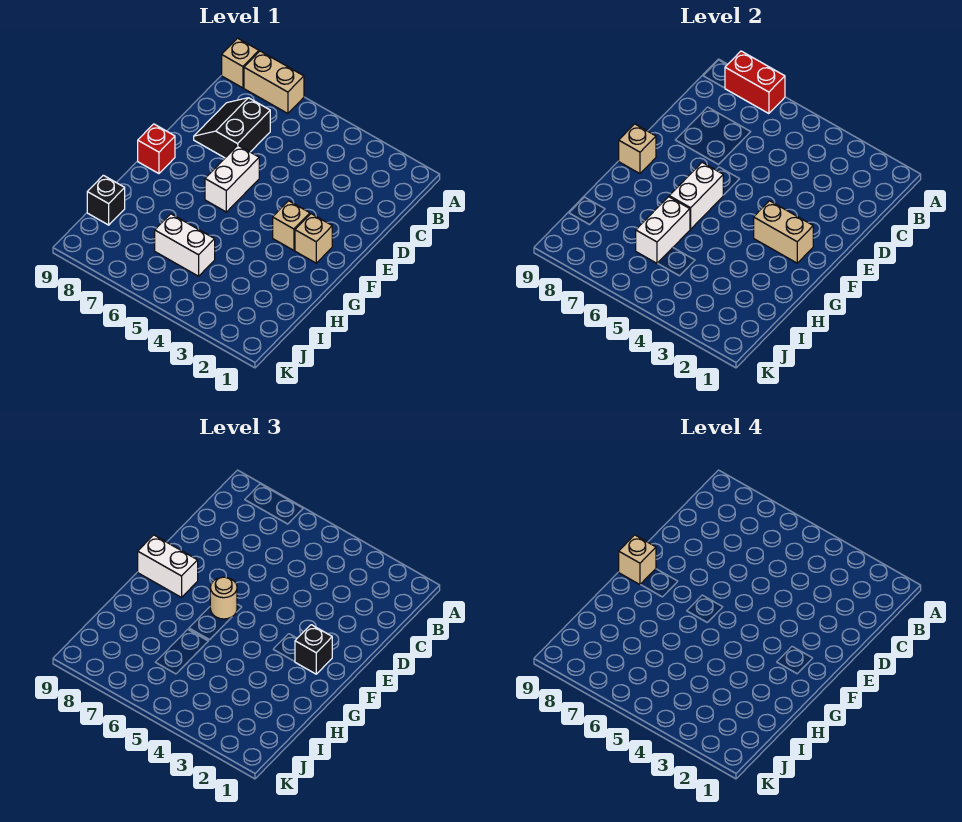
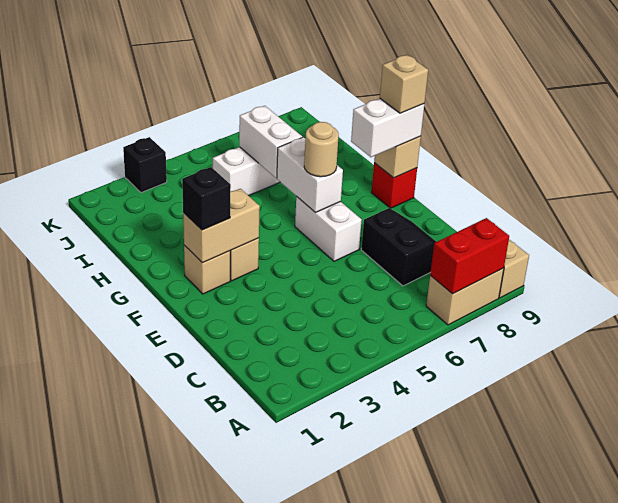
black brick I9 level 1 -> black brick K3 level 1

